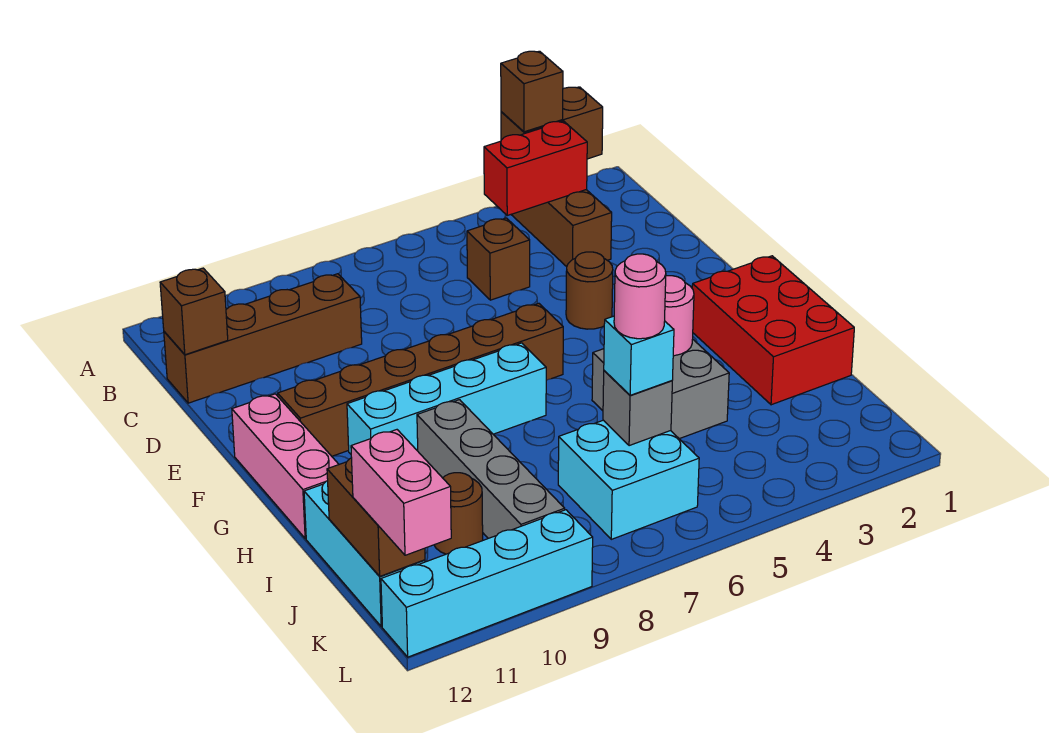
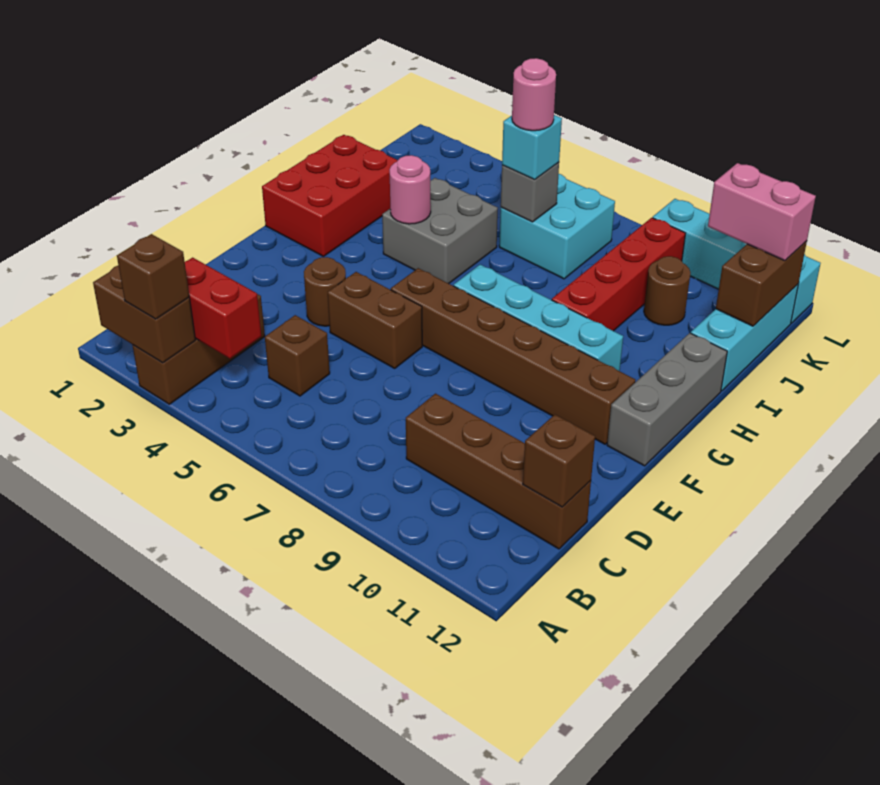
none -> brown brick E5:E6 level 1
pink brick F12:H12 level 1 -> grey brick F12:H12 level 1
grey brick H9:K9 level 1 -> red brick H9:K9 level 1
pink brick K12:L12 level 3 -> pink brick K11:K12 level 3

